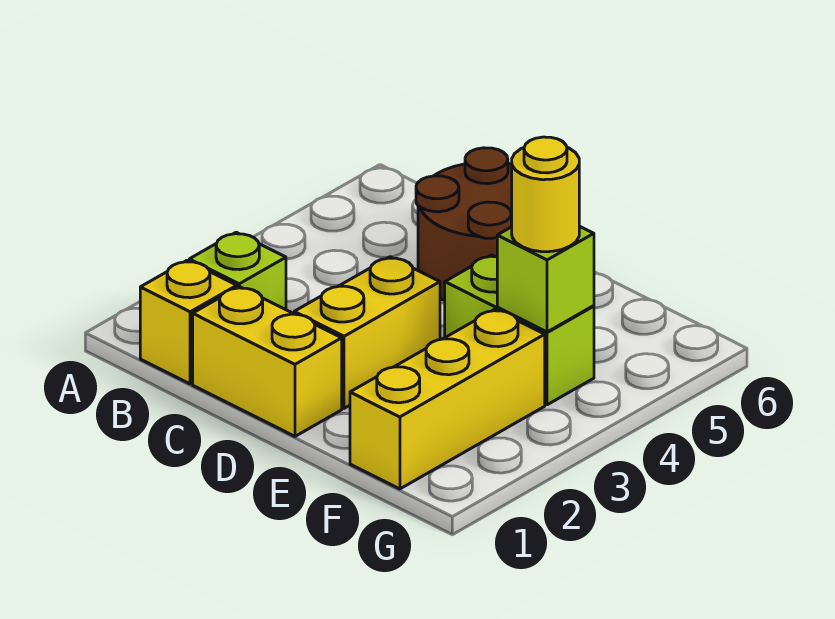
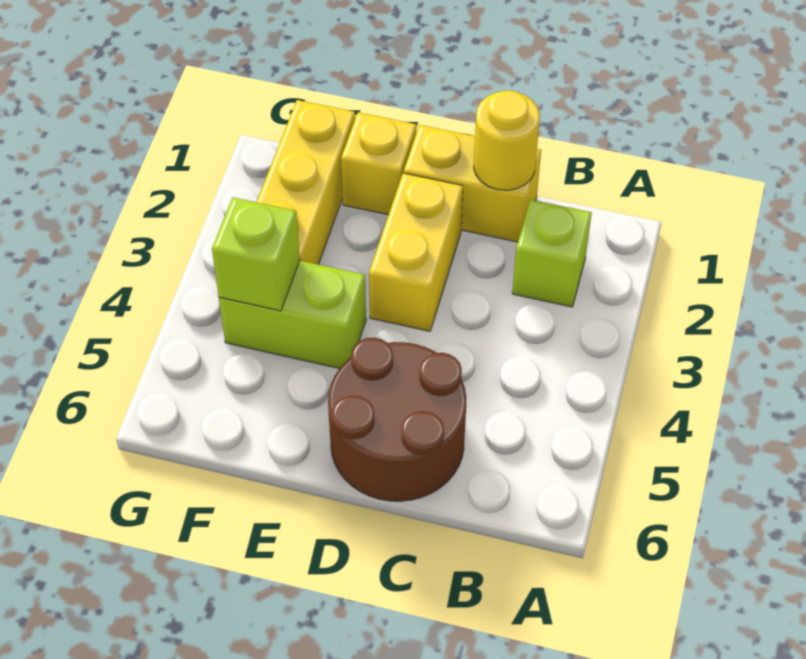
yellow brick B1 level 1 -> yellow brick E1 level 1
yellow round brick F4 level 3 -> yellow round brick C1 level 2

